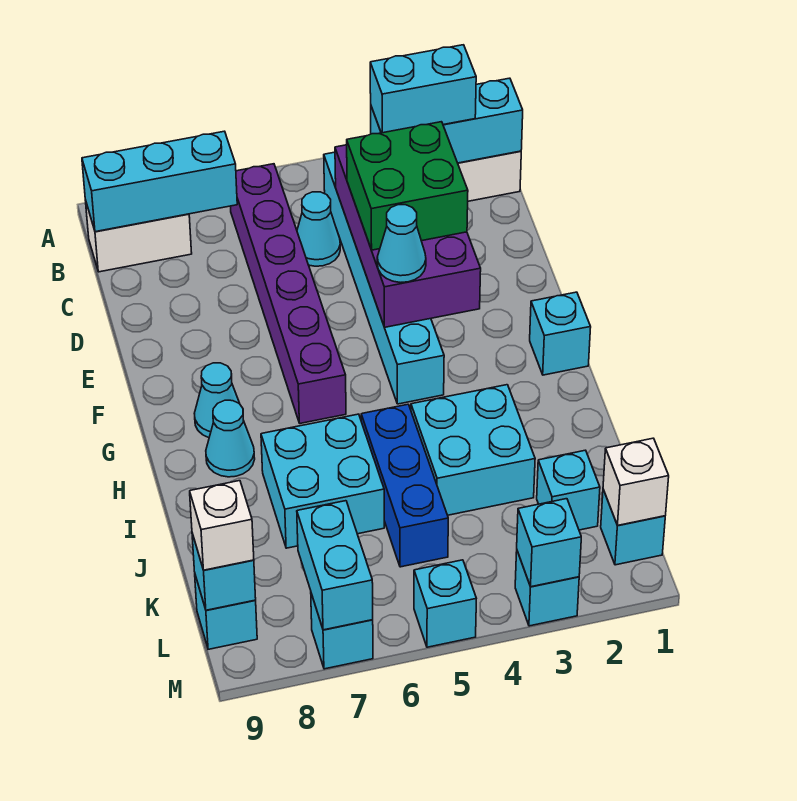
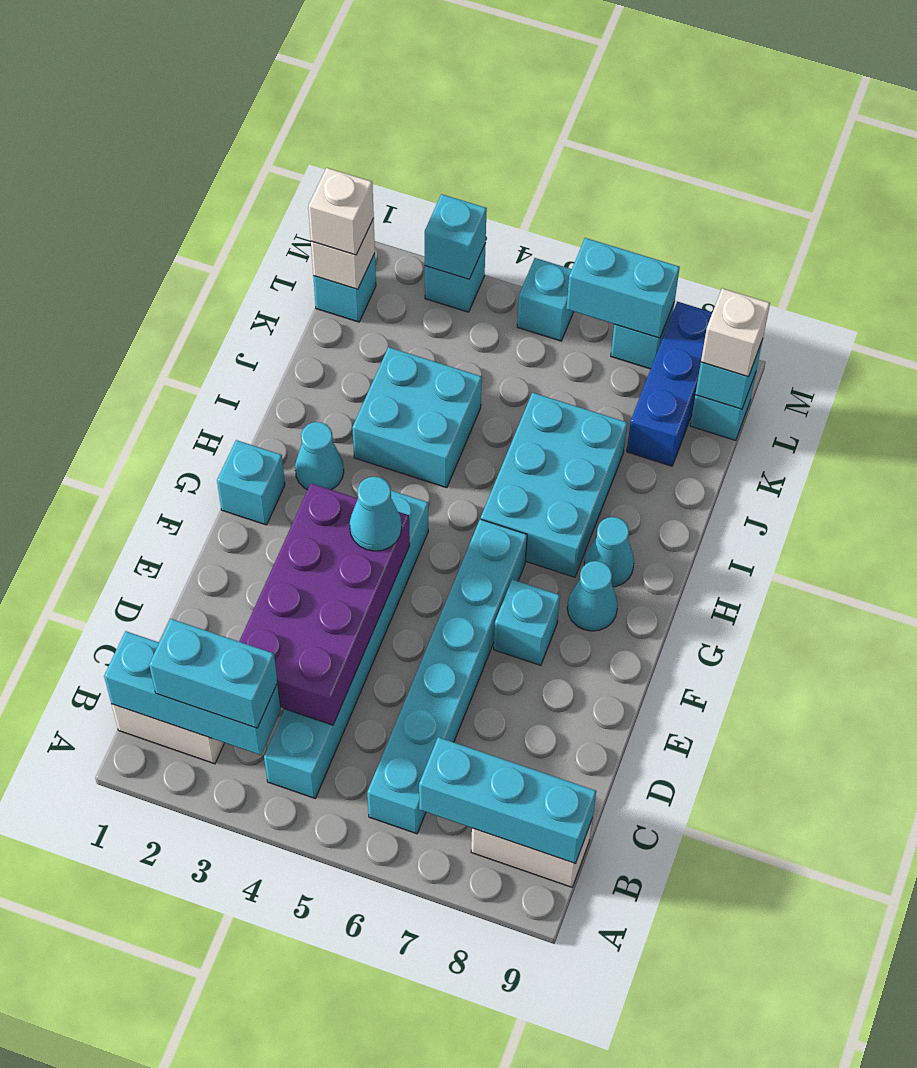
purple brick B6:G6 level 1 -> cyan brick B6:G6 level 1
cyan cone C5 level 1 -> cyan cone H2 level 1
green brick D3:E4 level 3 -> none
blue brick I5:K5 level 1 -> blue brick K8:M8 level 1
cyan brick I6:J7 level 1 -> cyan brick H6:J7 level 1
cyan brick K2 level 1 -> cyan brick F7 level 1
none -> white brick L1 level 3
cyan brick L7:M7 level 2 -> cyan brick M6:M7 level 2

